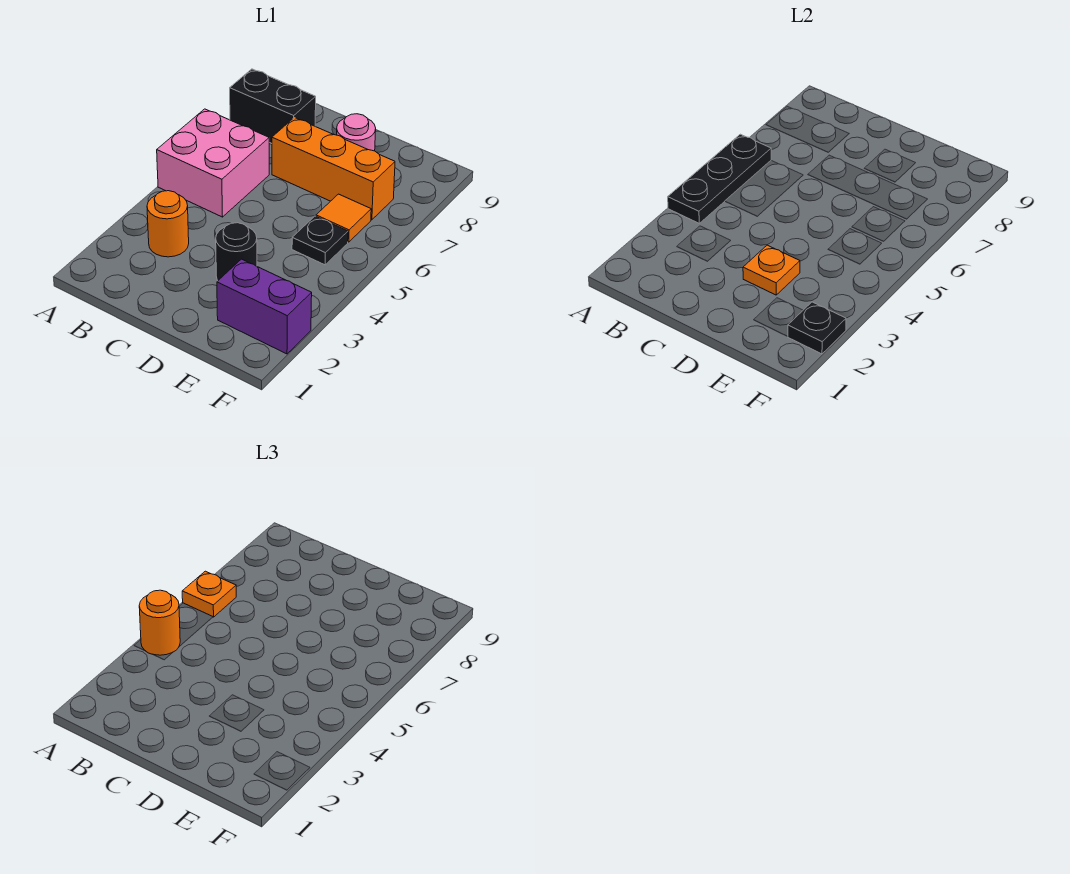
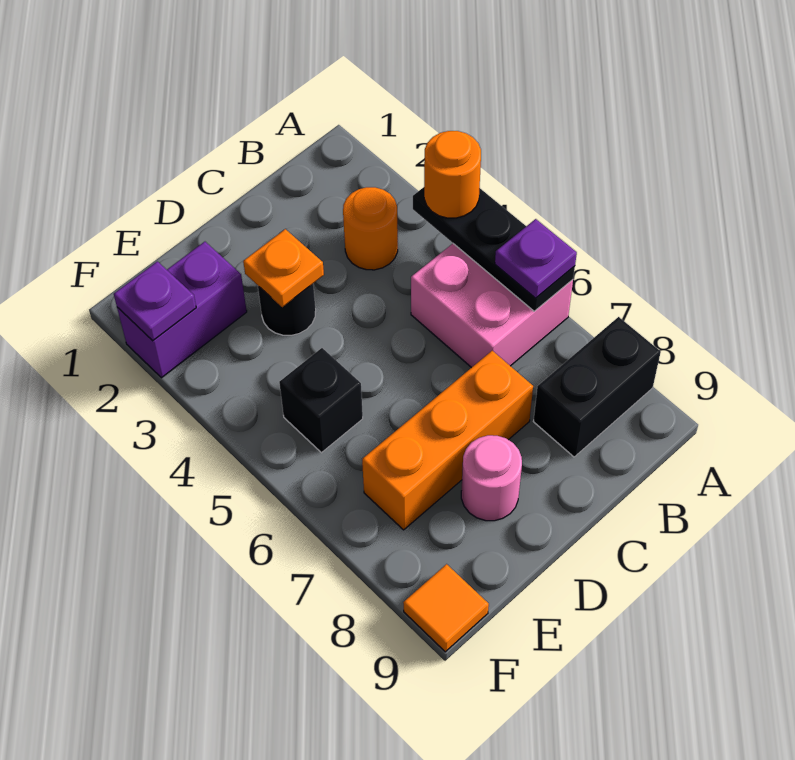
orange plate A6 level 3 -> purple plate A6 level 3
black plate E5 level 1 -> black brick E5 level 1
orange tile E6 level 1 -> orange tile F9 level 1
black plate F2 level 2 -> purple plate F2 level 2

